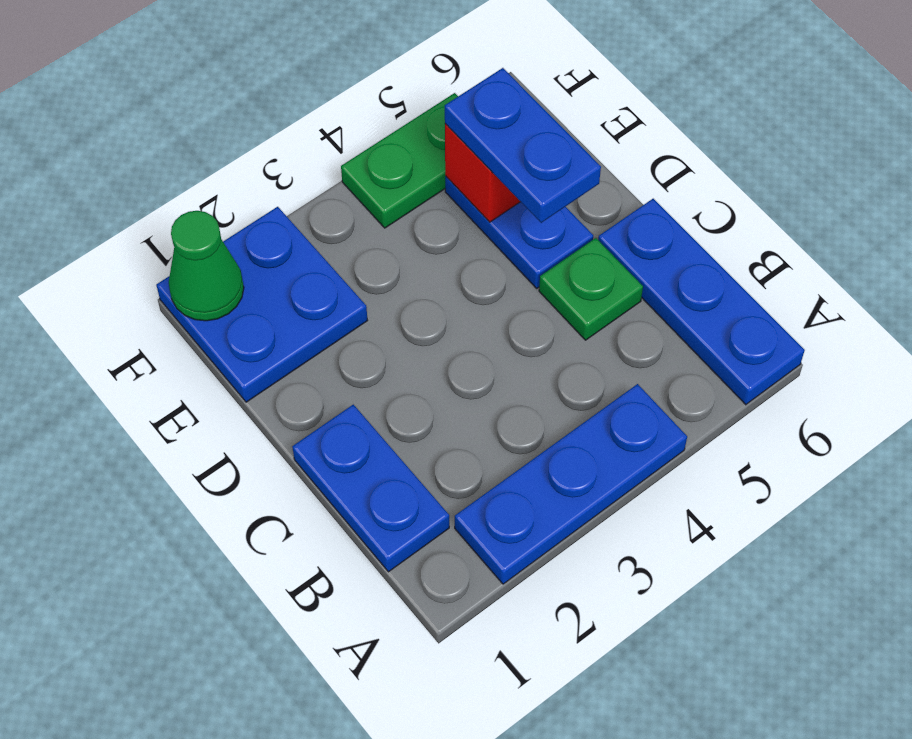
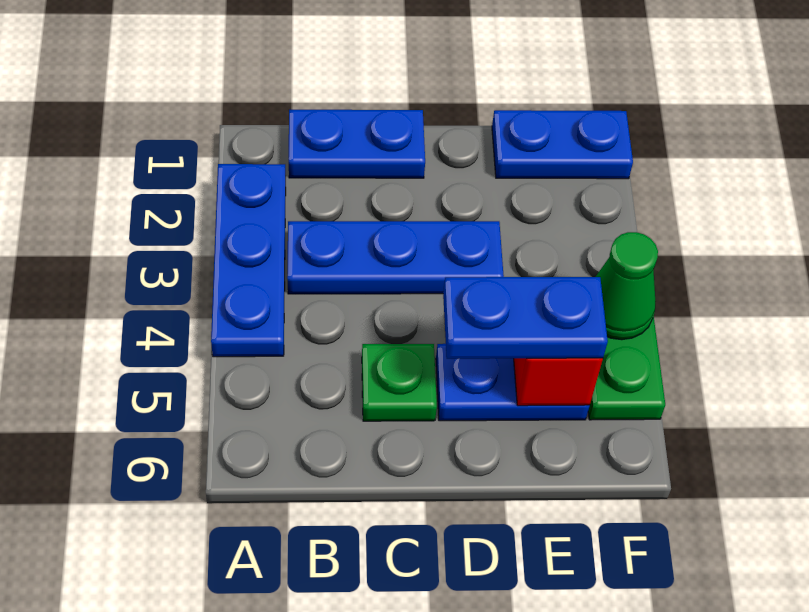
blue plate A6:C6 level 1 -> blue plate B3:D3 level 1
blue plate E1:F2 level 1 -> blue plate E1:F1 level 1
green cone F1 level 2 -> green cone F4 level 2

